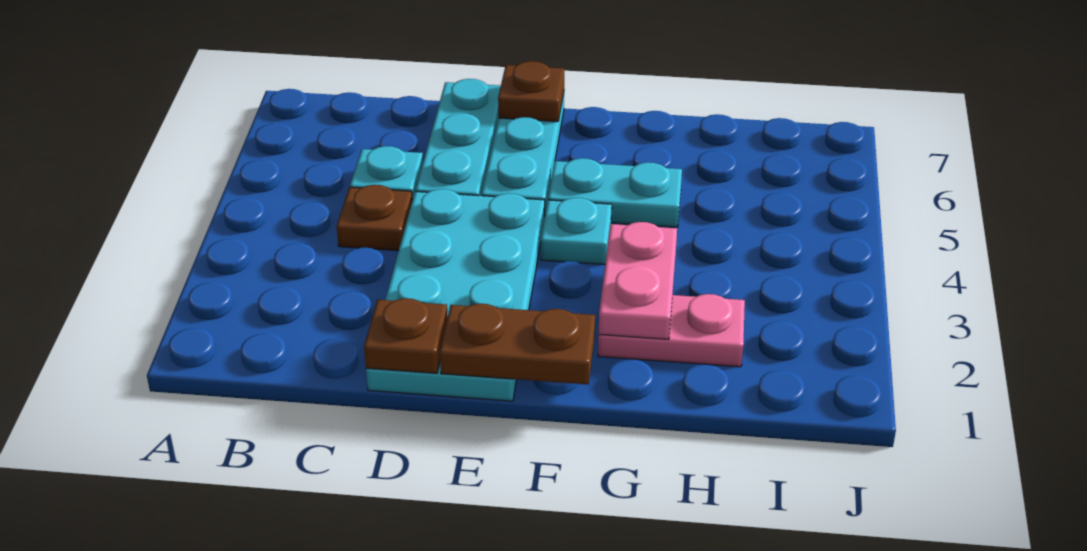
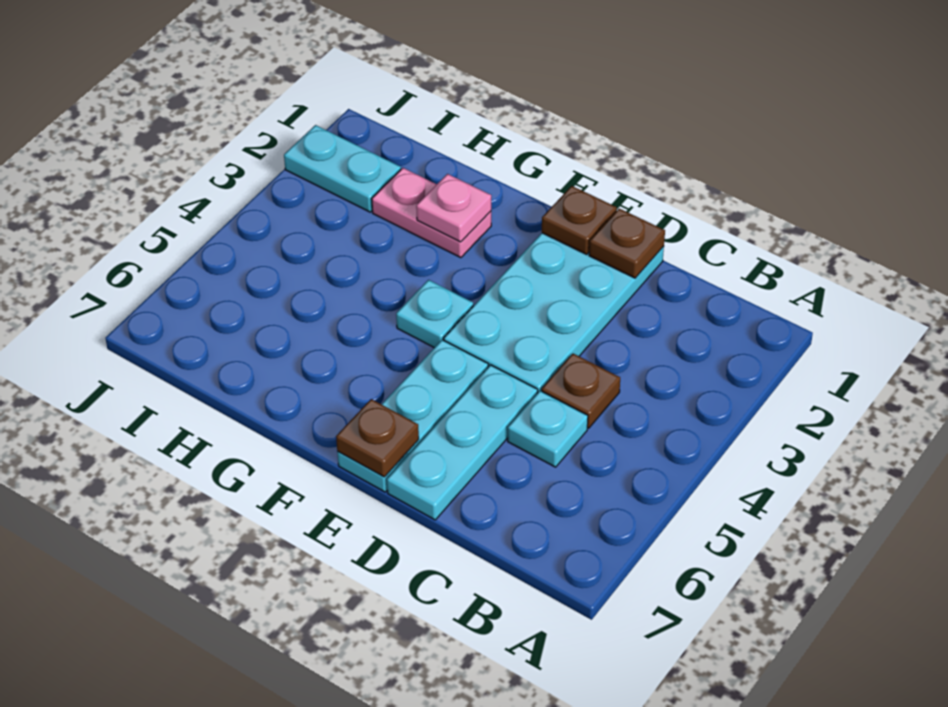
brown plate E1:F1 level 2 -> brown plate E1 level 2
cyan plate F5:G5 level 1 -> cyan plate I2:J2 level 1
pink plate G2:G3 level 2 -> pink plate G2 level 2

